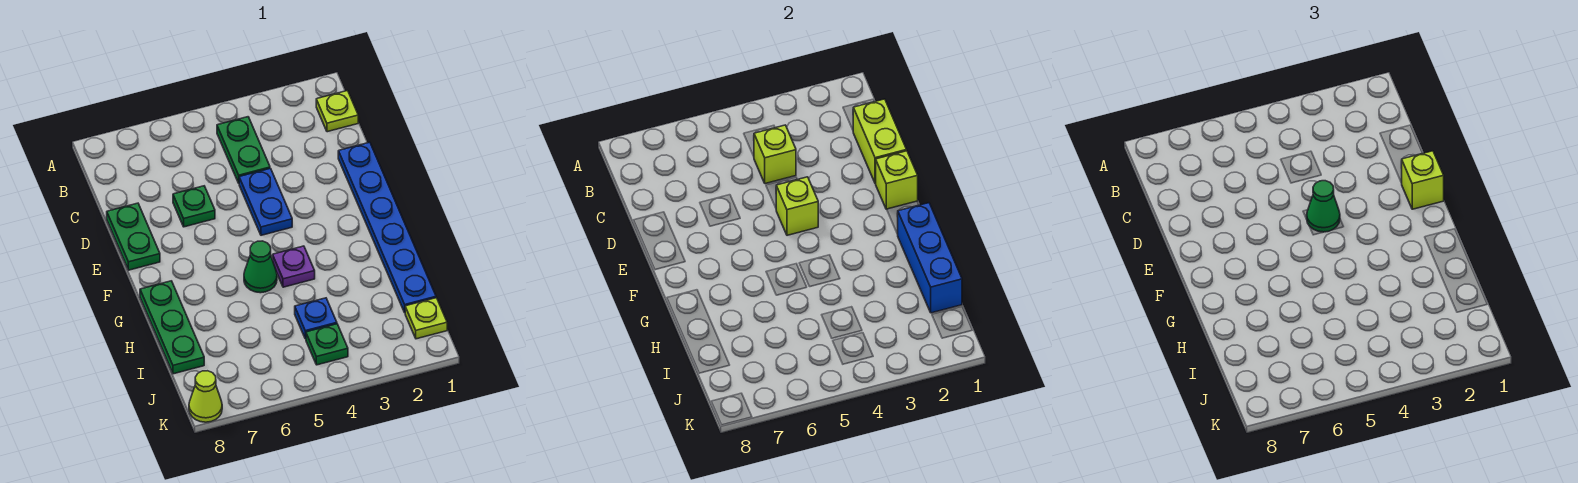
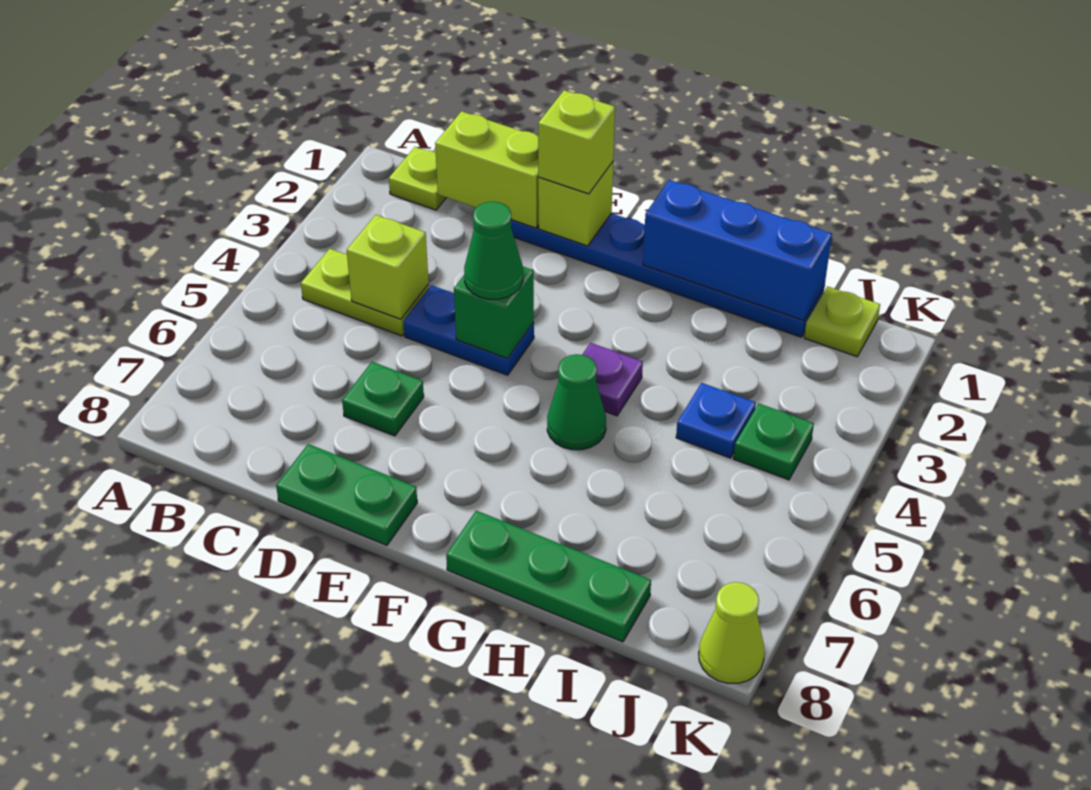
green plate B4:C4 level 1 -> lime plate B4:C4 level 1
lime brick E4 level 2 -> green brick E4 level 2

